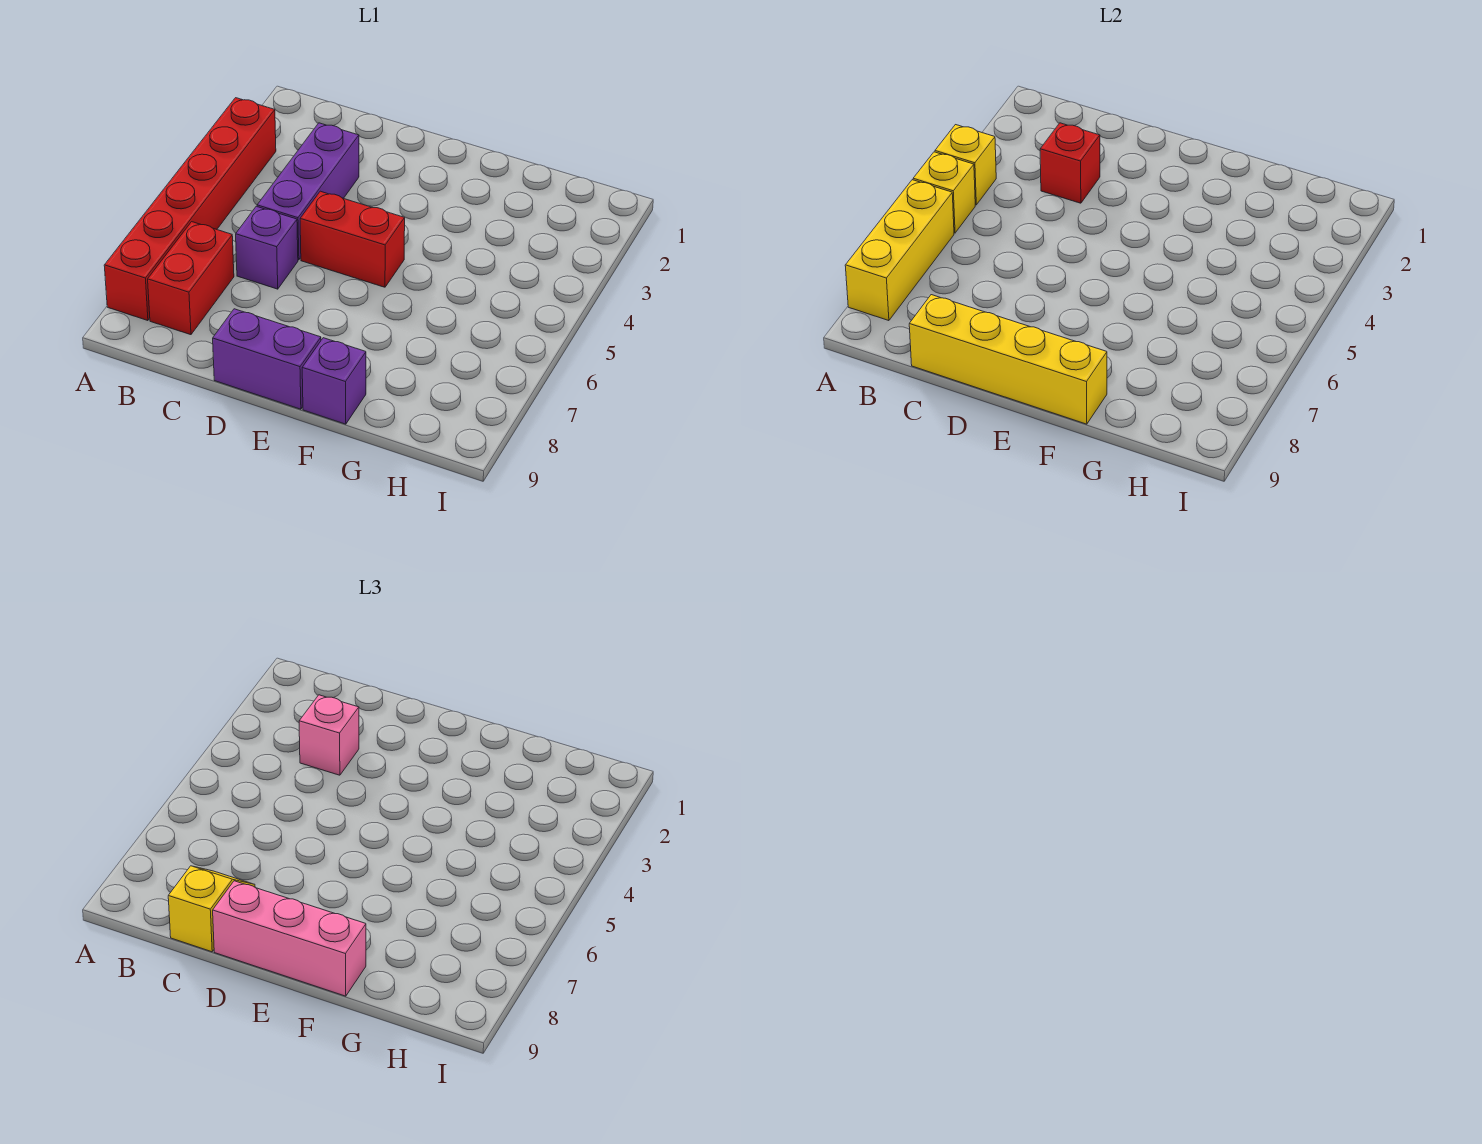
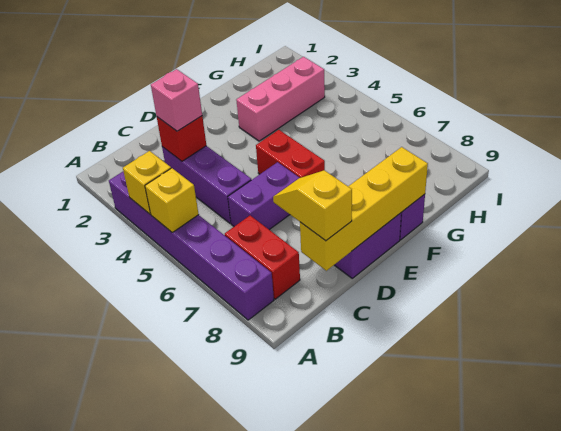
red brick A3:A8 level 1 -> purple brick A3:A8 level 1
yellow brick A6:A8 level 2 -> none
purple brick C6 level 1 -> purple brick C6:D6 level 1
red brick D5:E5 level 1 -> red brick E5:E6 level 1
pink brick D9:F9 level 3 -> pink brick F3:H3 level 1

